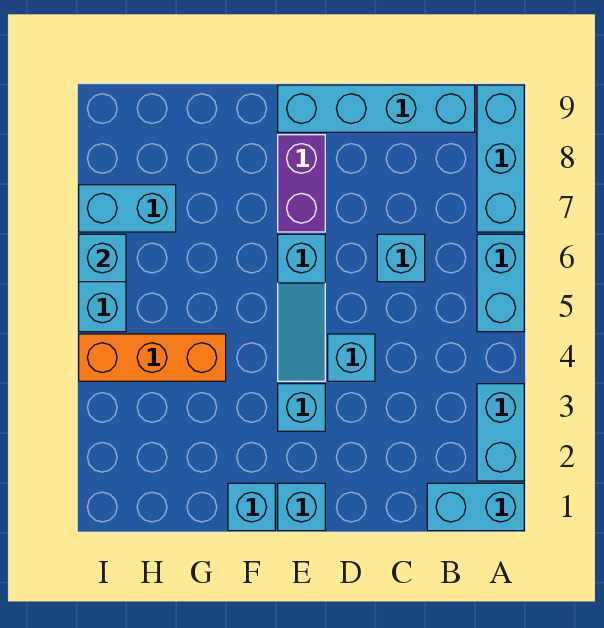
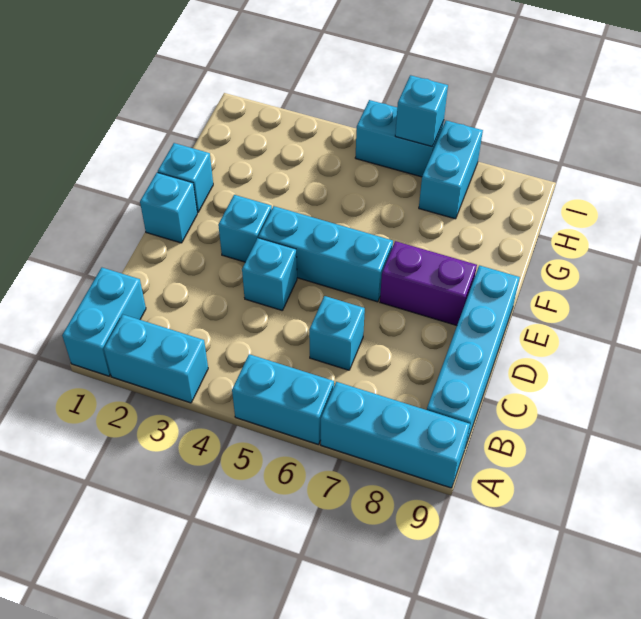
cyan slope E4:E6 level 1 top 6 -> cyan brick E4:E6 level 1
orange brick G4:I4 level 1 -> none

